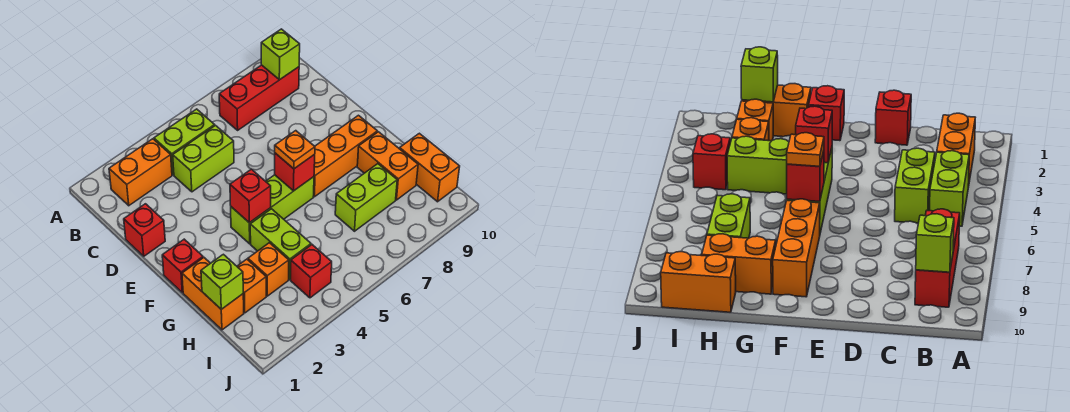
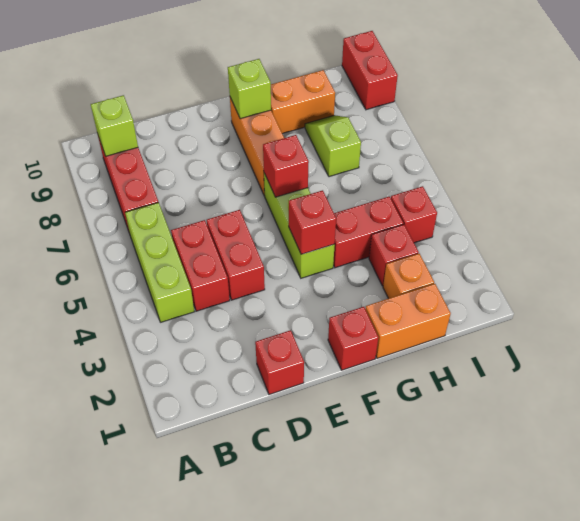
orange brick B2:B3 level 1 -> none
lime brick B4:B5 level 1 -> lime brick B4:B6 level 1
lime brick C4:C5 level 1 -> red brick C4:C5 level 1
none -> red brick D4:D5 level 1
orange plate F6 level 3 -> none
lime brick G4:H4 level 1 -> red brick G4:H4 level 1
lime brick H1 level 2 -> lime brick F9 level 2
orange brick H3 level 1 -> red brick H3 level 1
lime brick H7:H8 level 1 -> lime slope H7:H8 level 1 top 7
orange brick H10:I10 level 1 -> none
none -> red brick J9:J10 level 1

